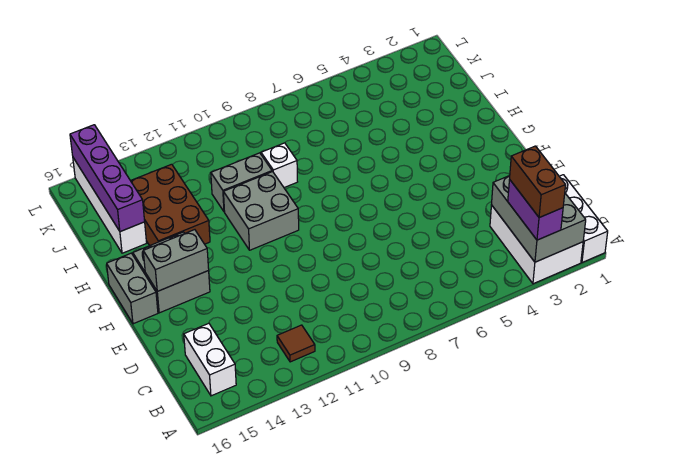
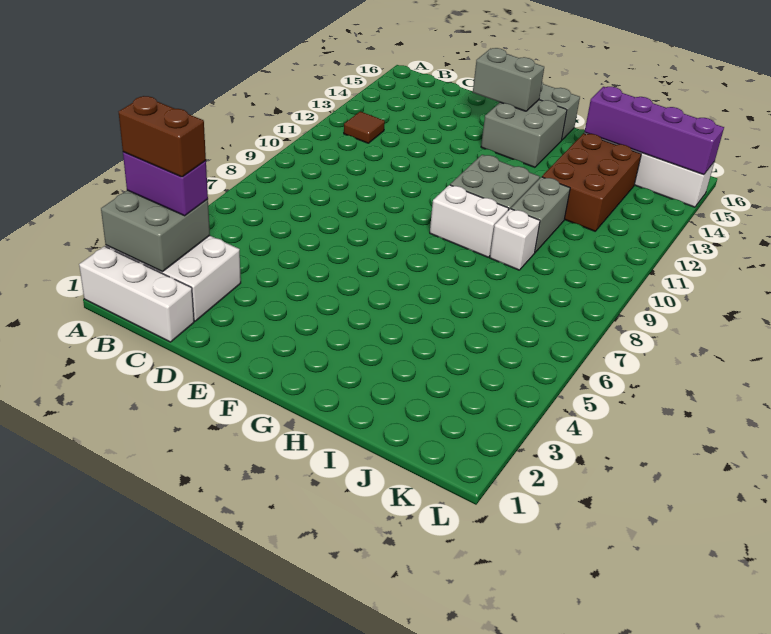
grey brick A2:C3 level 2 -> grey brick A2:B3 level 2
white brick B15:C15 level 1 -> white brick G9:H9 level 1
grey brick F14:F15 level 2 -> grey brick E15:F15 level 2
brown brick H13:J14 level 1 -> brown brick I12:J14 level 1

